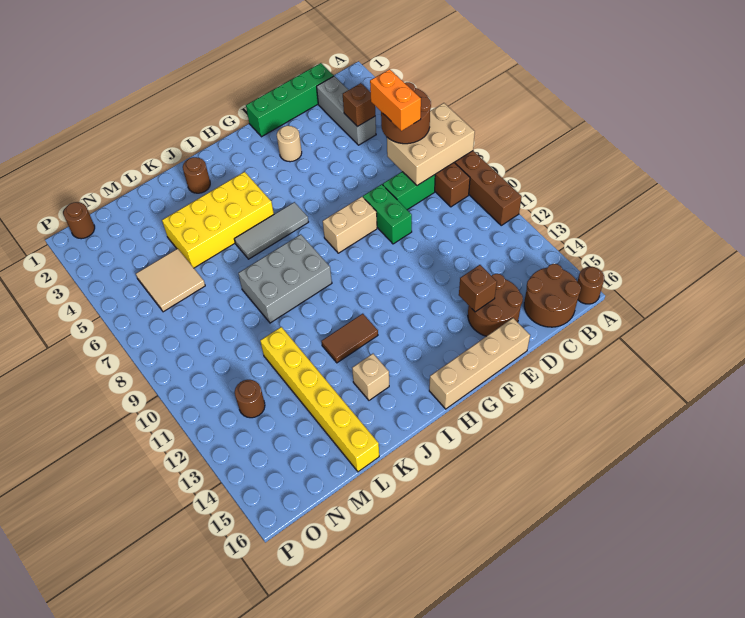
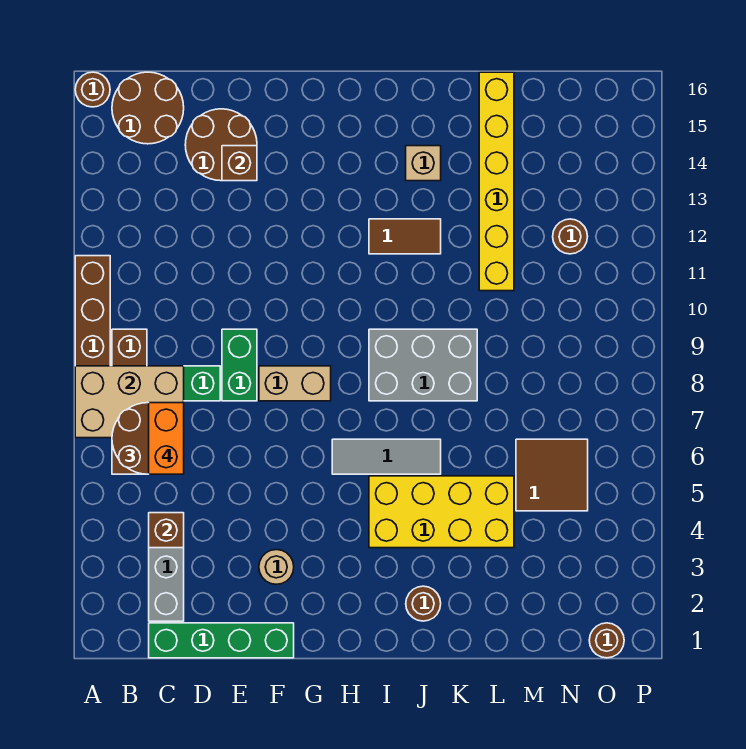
tan brick E16:H16 level 1 -> none
tan tile M5:N6 level 1 -> brown tile M5:N6 level 1

